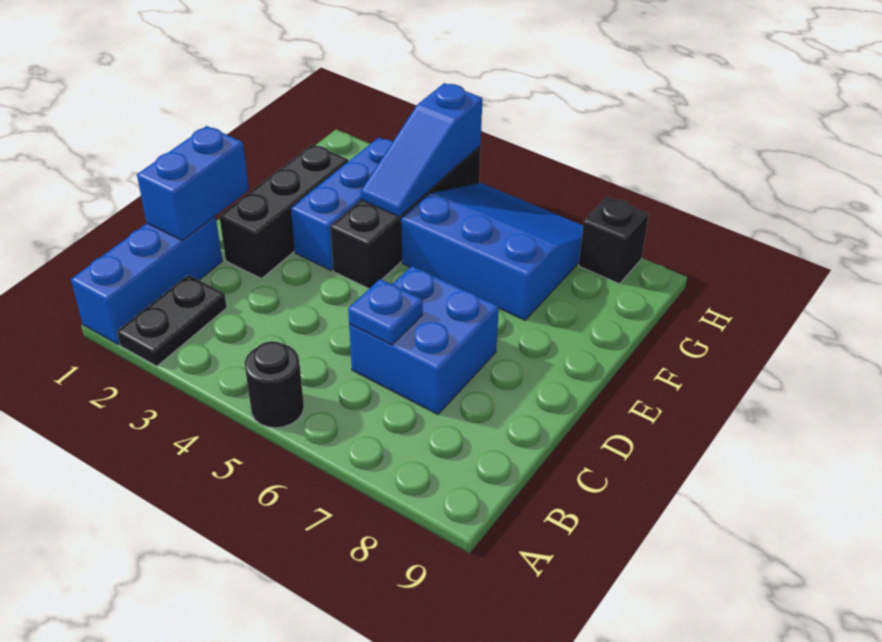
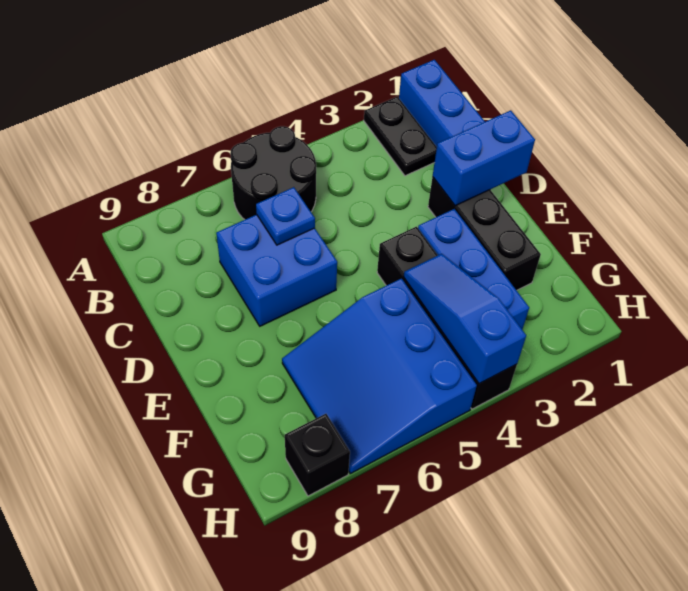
black round brick A5 level 1 -> black round brick A5:B6 level 1
blue brick C1:D1 level 2 -> blue brick D1:D2 level 2
blue slope F5:H7 level 1 top F -> blue slope F5:H7 level 1 top 5

